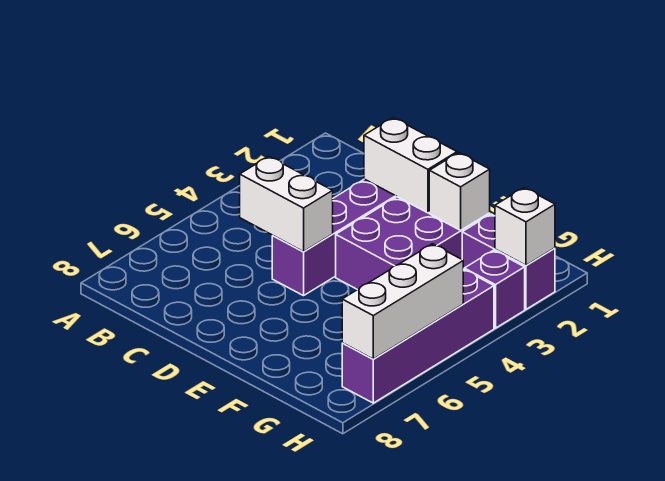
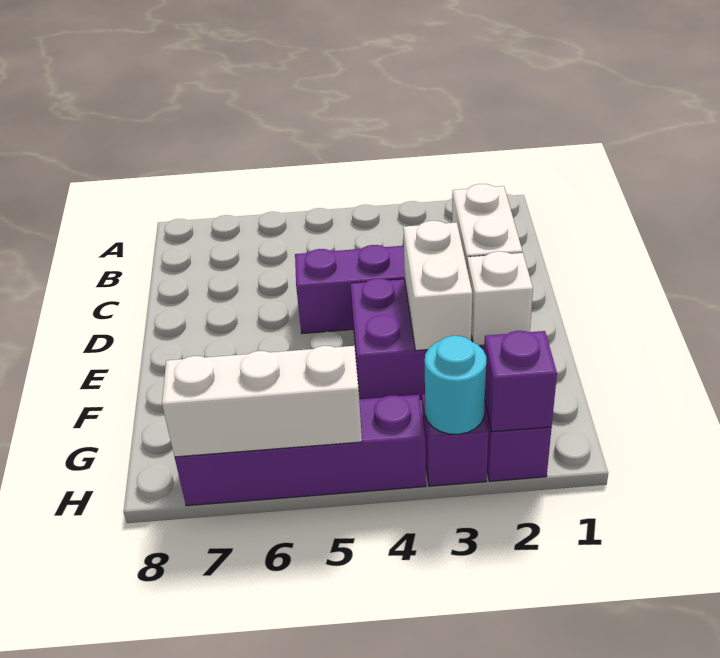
white brick C5:D5 level 2 -> white brick E3:F3 level 2
white brick H2 level 2 -> purple brick H2 level 2
none -> cyan round brick H3 level 2

